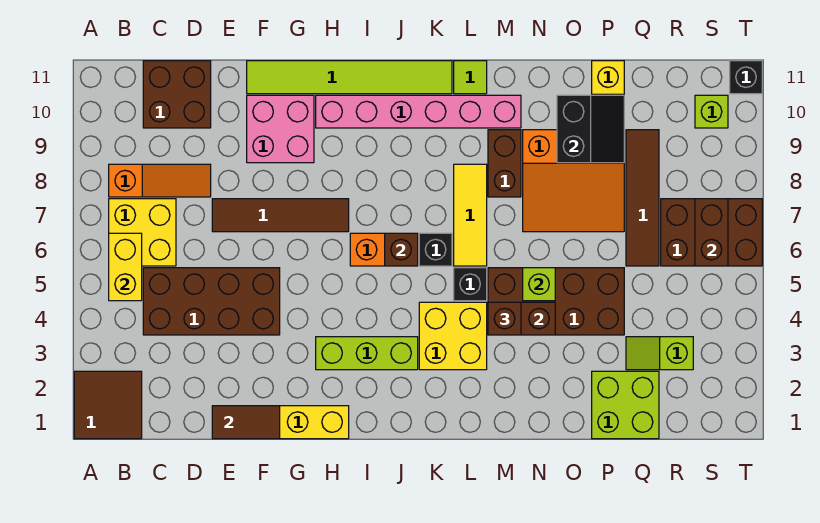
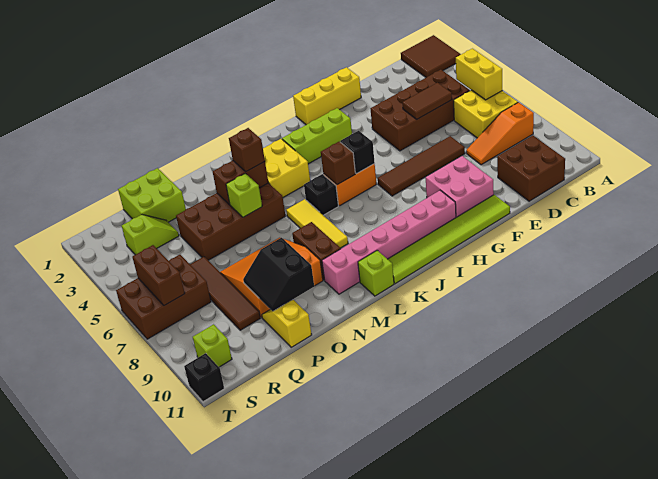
brown tile E1:F1 level 2 -> brown tile D5:E5 level 2
black brick L5 level 1 -> black brick I6 level 2
lime tile L11 level 1 -> lime brick L11 level 1

